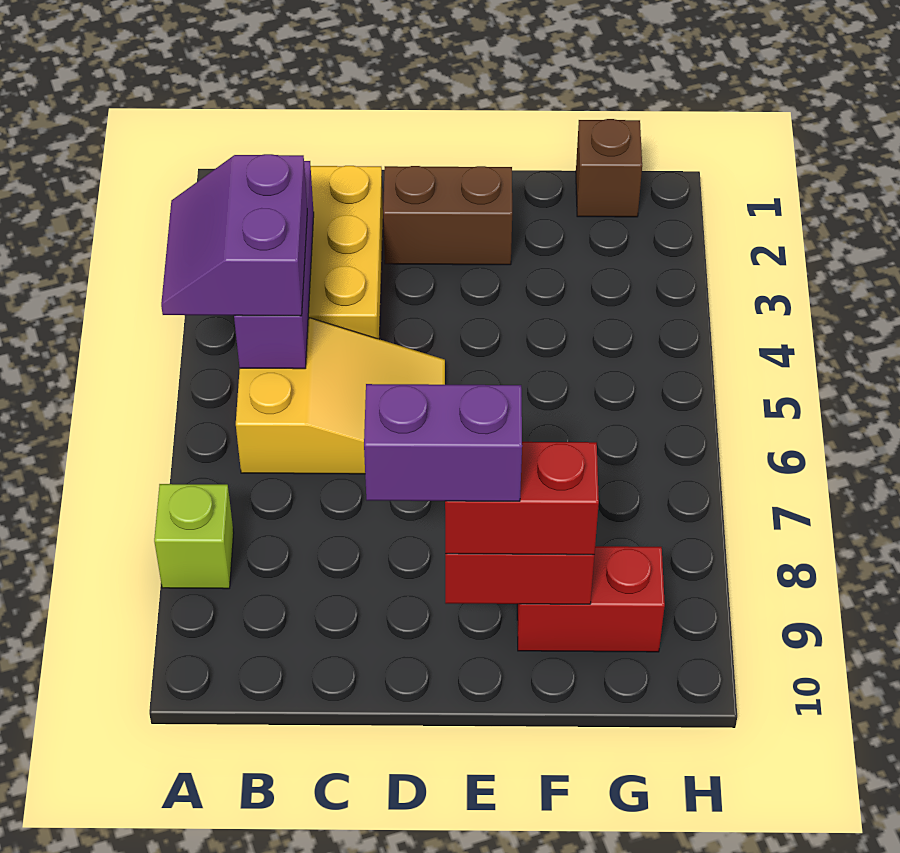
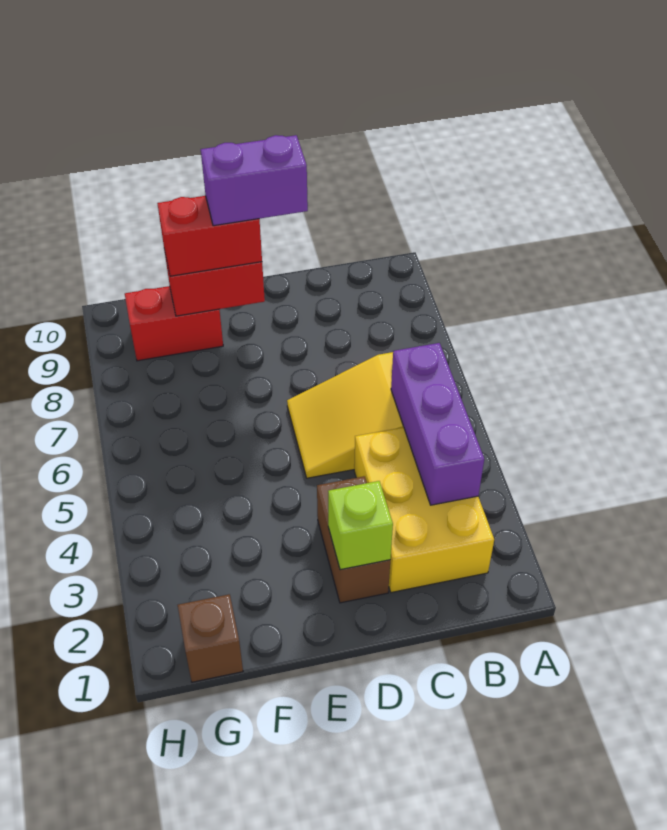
purple slope A4:B5 level 3 top B -> none
lime brick A8 level 1 -> lime brick D2 level 2
brown brick D2:E2 level 1 -> brown brick D2:D3 level 1

